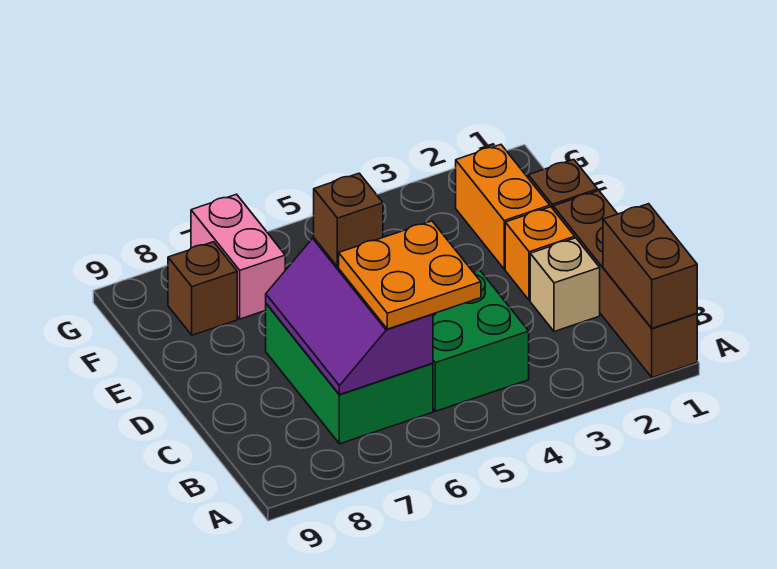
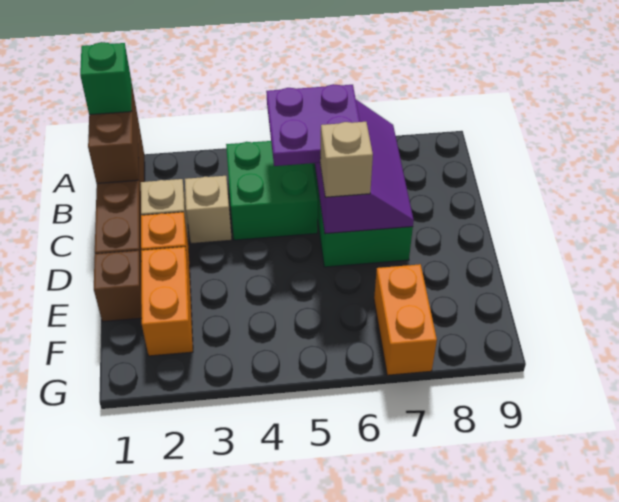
none -> green brick A1 level 3
orange plate B5:C6 level 3 -> purple plate B5:C6 level 3
none -> tan brick C3 level 1
brown brick D6 level 3 -> tan brick D6 level 3
pink brick F7:G7 level 1 -> orange brick F7:G7 level 1
brown brick F8 level 1 -> none

